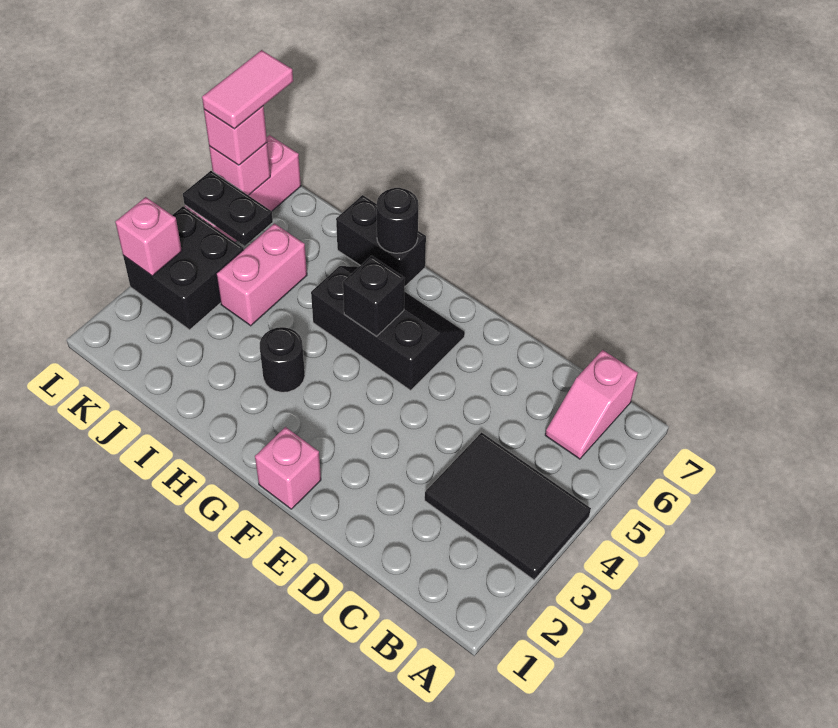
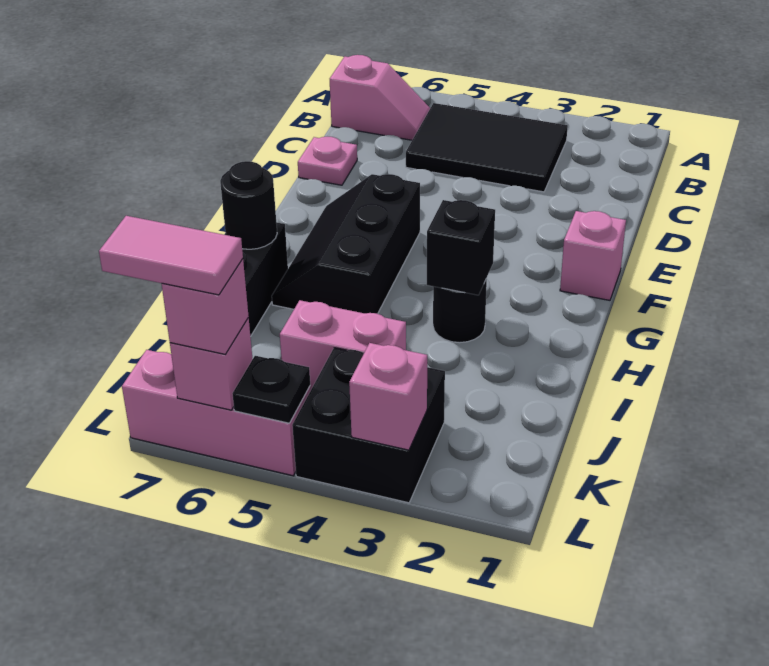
black tile A3:C4 level 1 -> black tile B3:C5 level 1
none -> pink plate D7 level 1
black brick G5 level 2 -> black brick H3 level 2
black plate K5:L5 level 2 -> black plate L5 level 2

